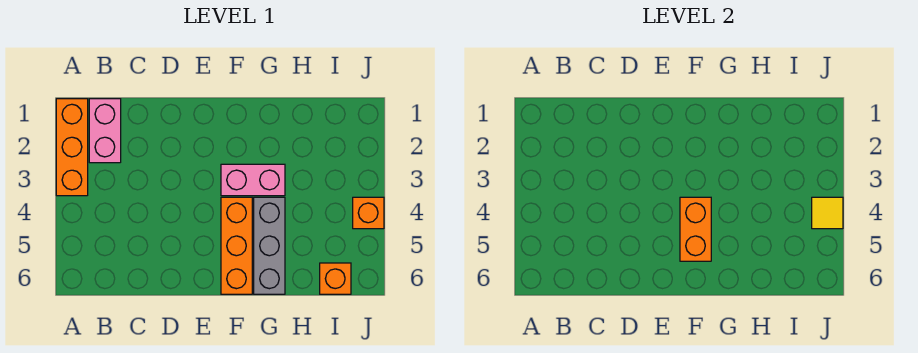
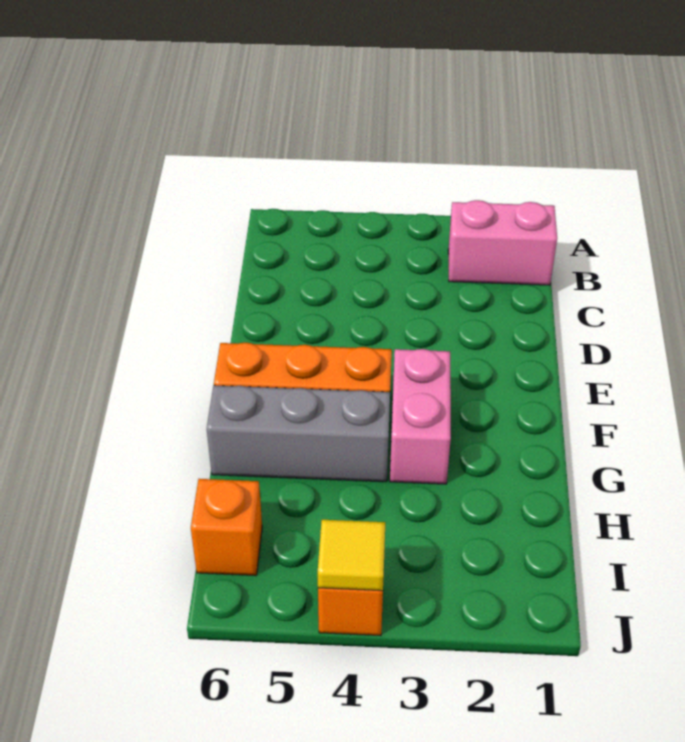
orange brick A1:A3 level 1 -> none
orange brick F4:F5 level 2 -> none

